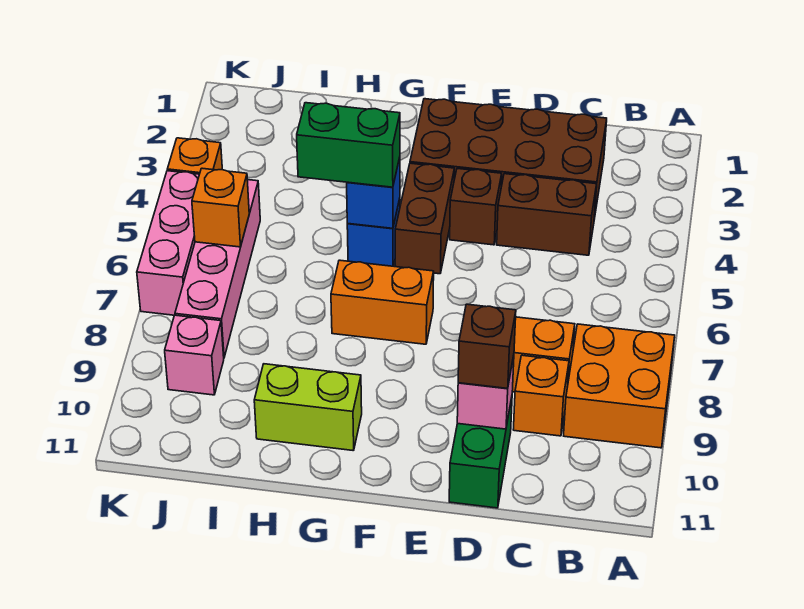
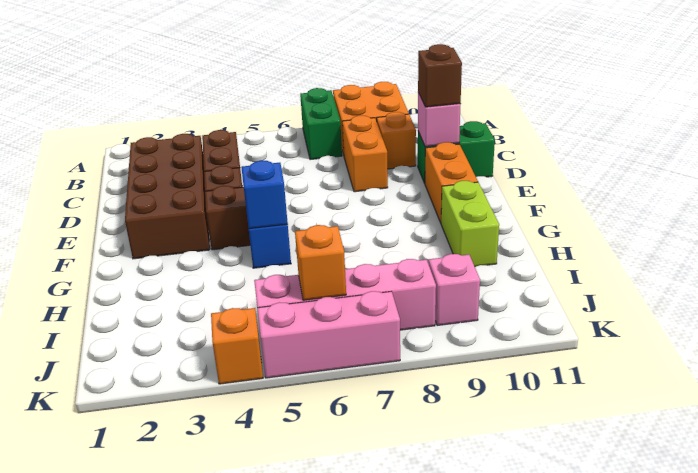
orange brick F7:G7 level 1 -> orange brick E10:F10 level 1
green brick G5:H5 level 3 -> green brick A7:B7 level 1

